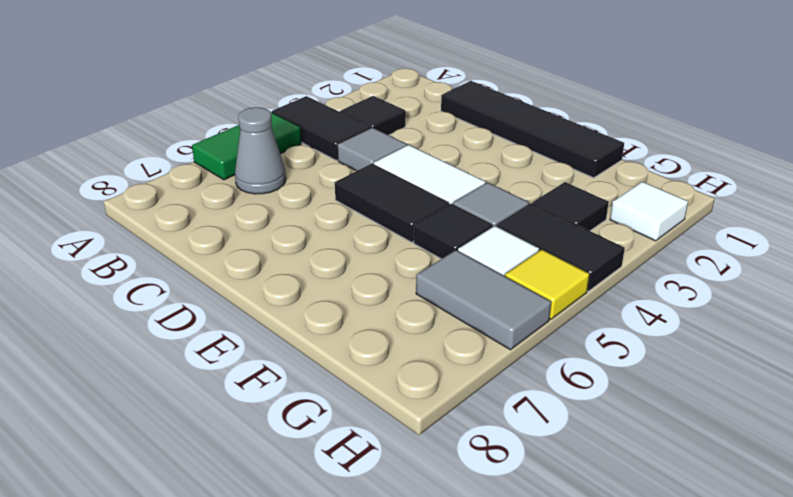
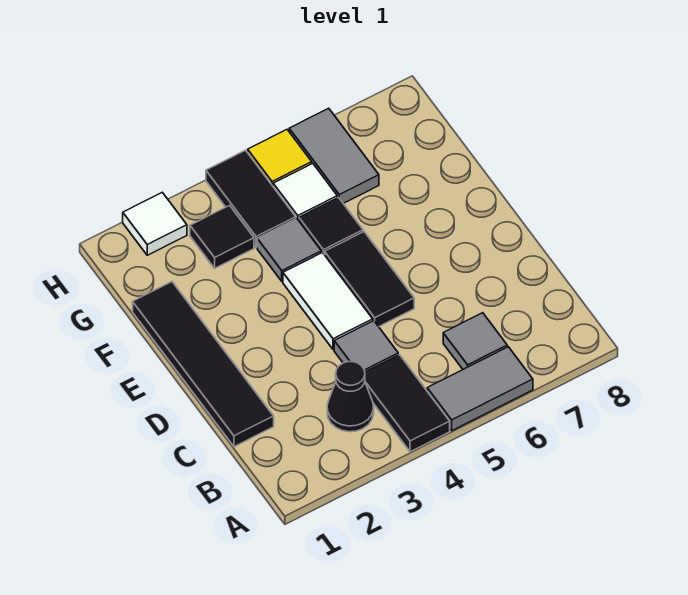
green tile A5:A6 level 1 -> grey tile A5:A6 level 1
black tile B3 level 1 -> black cone B3 level 1
grey cone B6 level 1 -> grey tile B6 level 1

